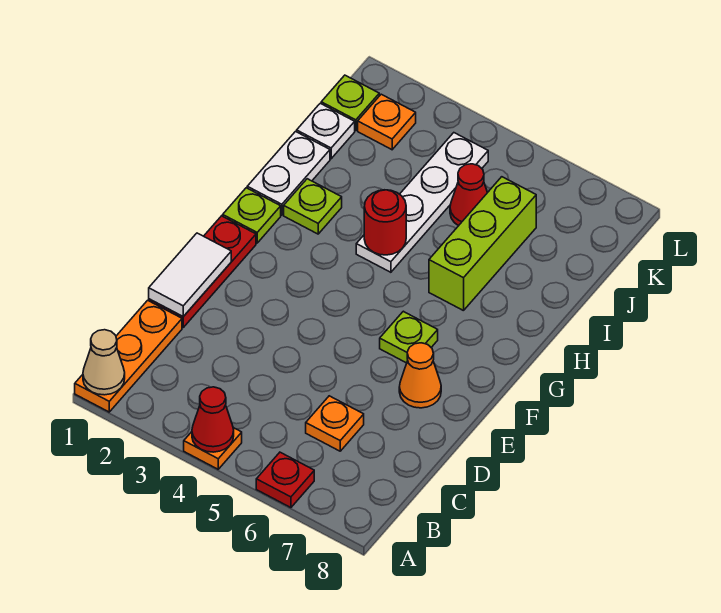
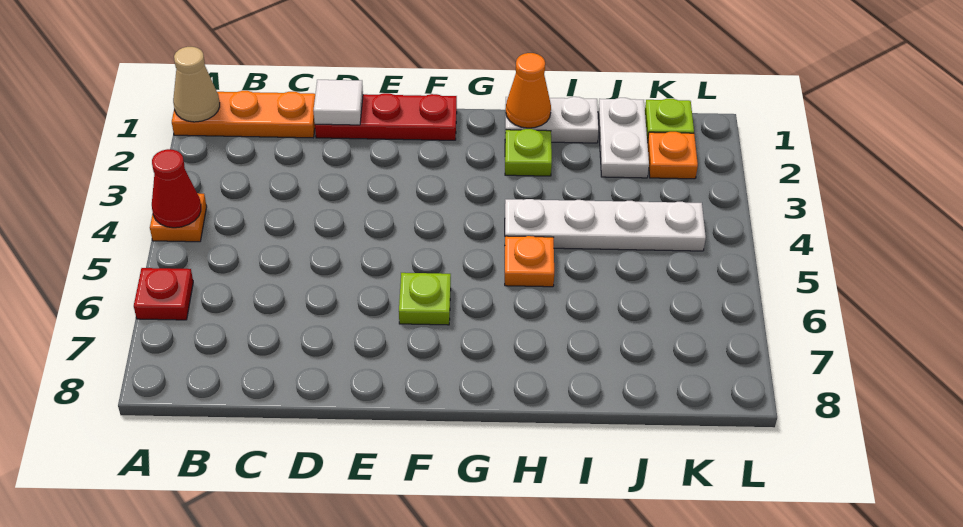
orange plate C6 level 1 -> orange plate H5 level 1
white tile D1:E1 level 2 -> white tile D1 level 2
orange cone E7 level 1 -> orange cone H1 level 2
lime plate G1 level 1 -> none
red round brick H4 level 2 -> none
lime brick H6:J6 level 1 -> none
white plate J1 level 1 -> white plate J1:J2 level 1
red cone J5 level 1 -> none

